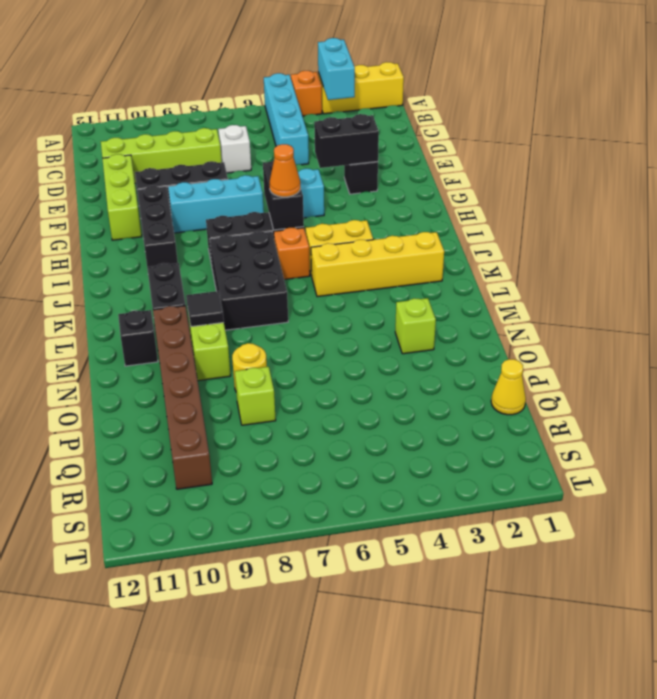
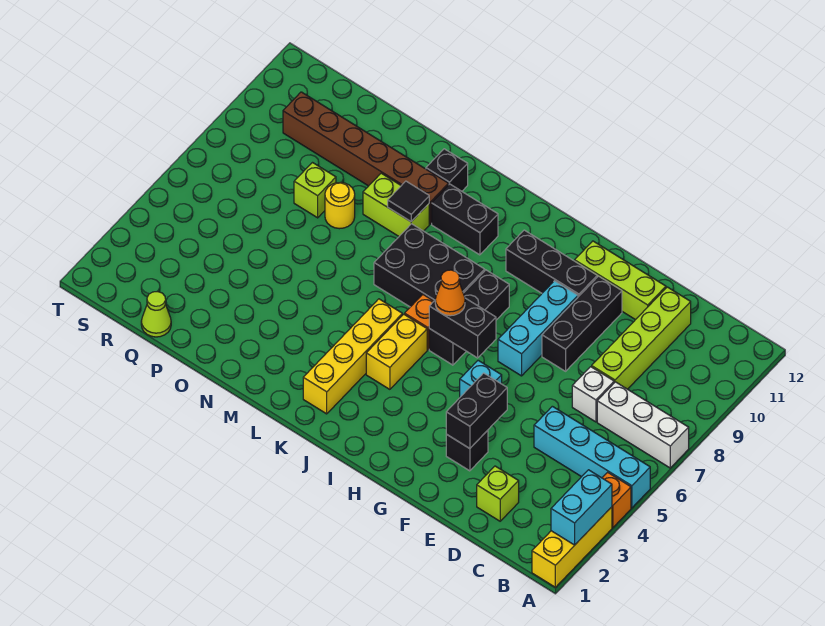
cyan brick A3:B3 level 2 -> cyan brick A2:A3 level 2
none -> white brick A7:C7 level 1
lime brick N3 level 1 -> lime brick D2 level 1
yellow cone Q1 level 1 -> lime cone Q1 level 1

